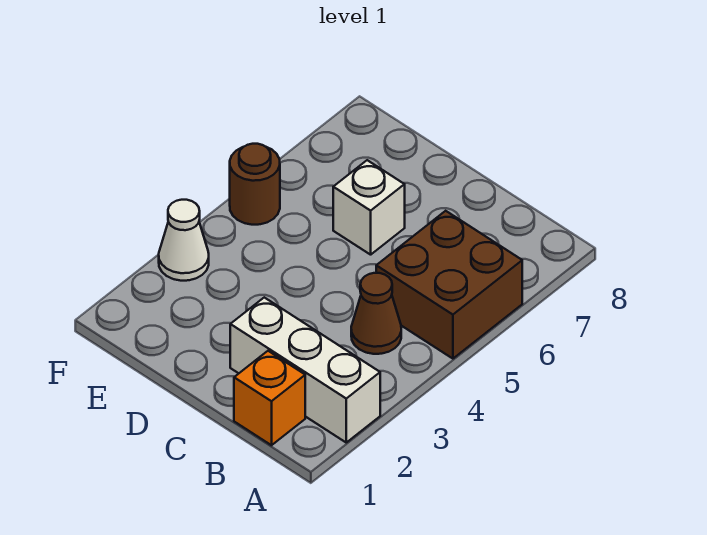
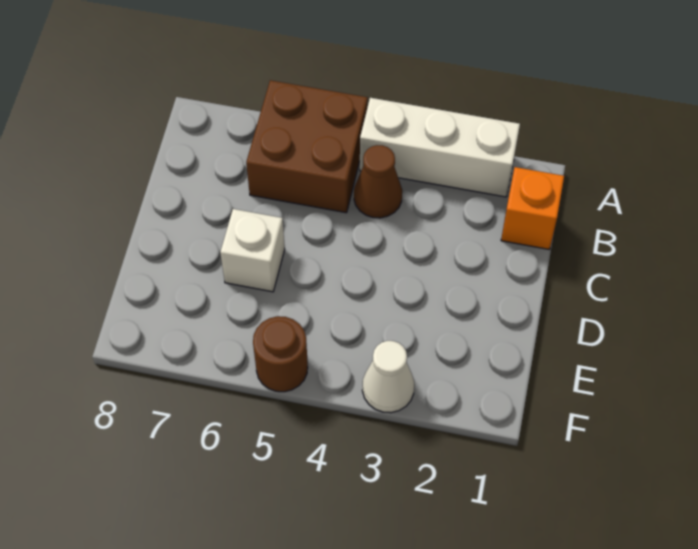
white brick A2:C2 level 1 -> white brick A2:A4 level 1

